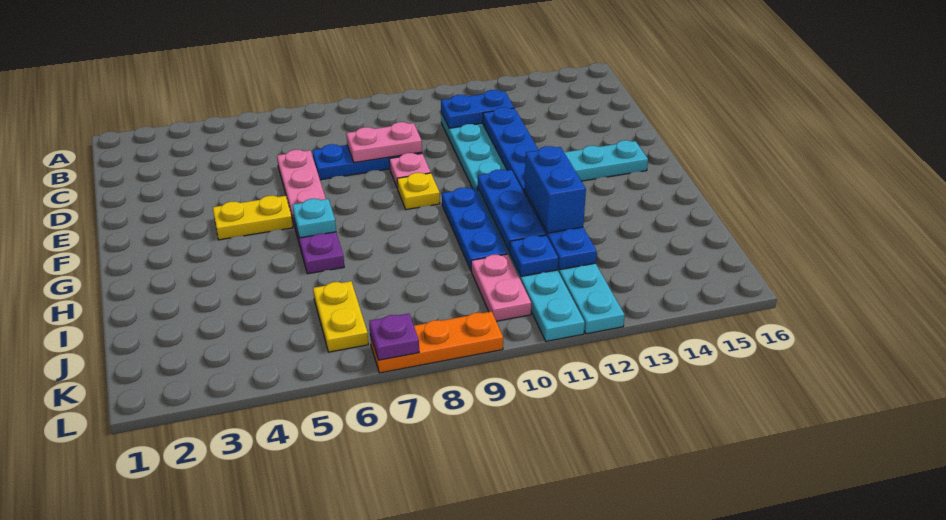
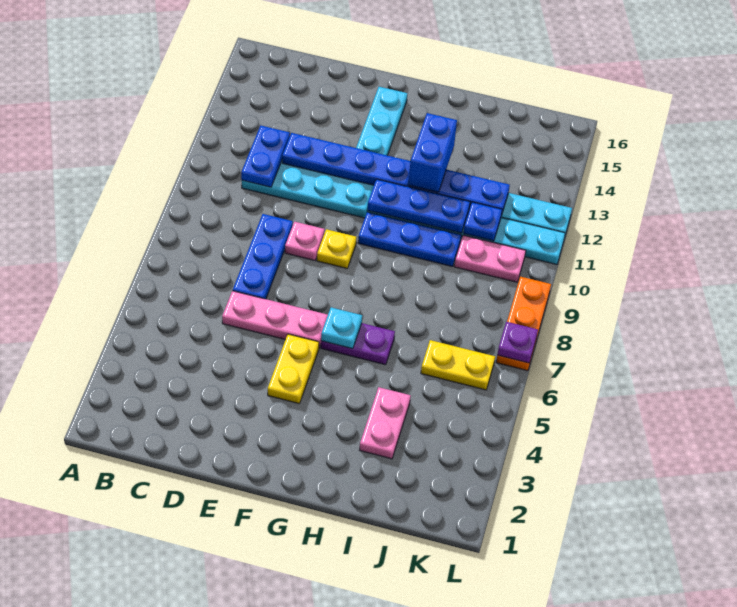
pink plate D8:D9 level 2 -> pink plate I3:I4 level 1
blue brick H12:I12 level 3 -> blue brick H12:H13 level 3

